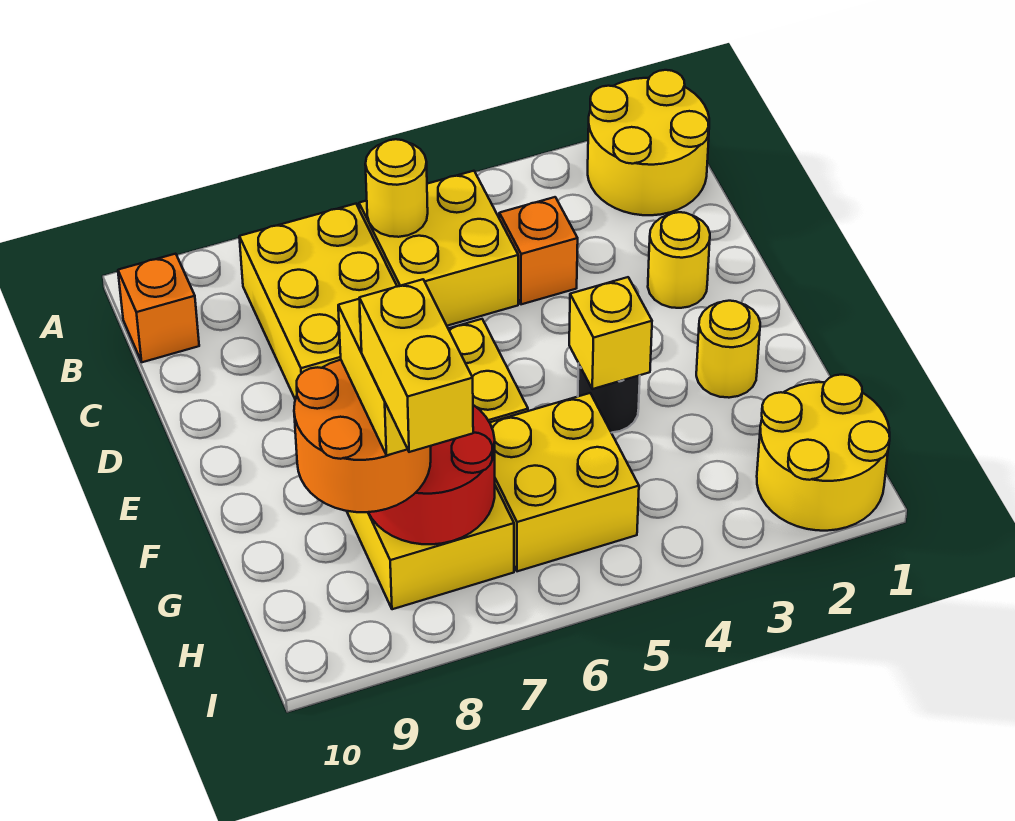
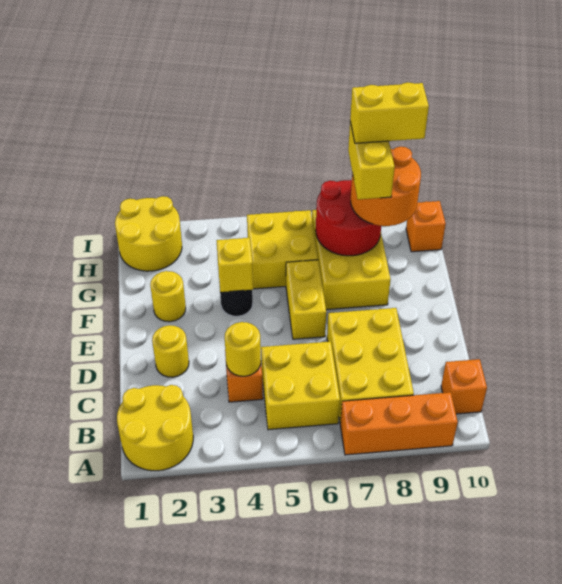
none -> orange brick A7:A9 level 1
yellow round brick B6 level 2 -> yellow round brick C4 level 2
yellow brick H8:I8 level 5 -> yellow brick H8:H9 level 5
none -> orange brick H10 level 1

